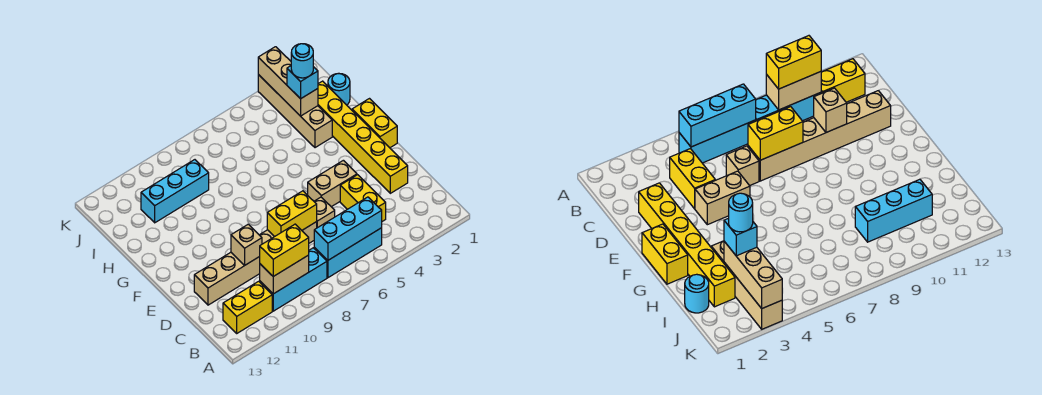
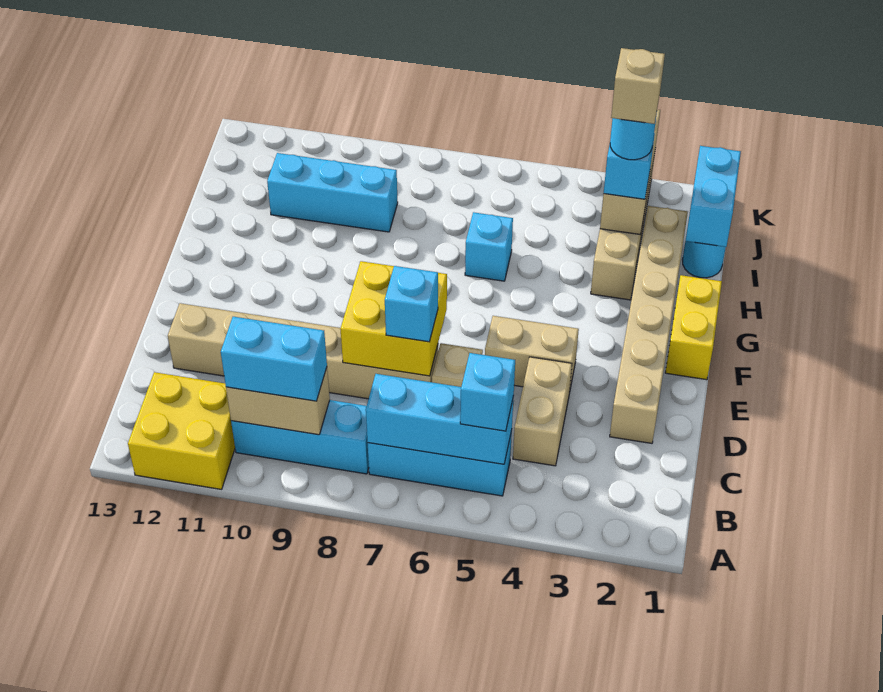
none -> cyan brick B5 level 3
yellow brick B9:B10 level 3 -> cyan brick B9:B10 level 3
yellow brick B11:B12 level 1 -> yellow brick A11:B12 level 1
yellow brick C4:D4 level 1 -> tan brick C4:D4 level 1
yellow brick D2:I2 level 1 -> tan brick D2:I2 level 1
yellow brick D7:D8 level 2 -> yellow brick D7:E8 level 2
none -> cyan brick D7 level 3
tan brick D10 level 2 -> tan brick I3 level 5
none -> cyan brick H6 level 1
none -> cyan brick I1:J1 level 2

